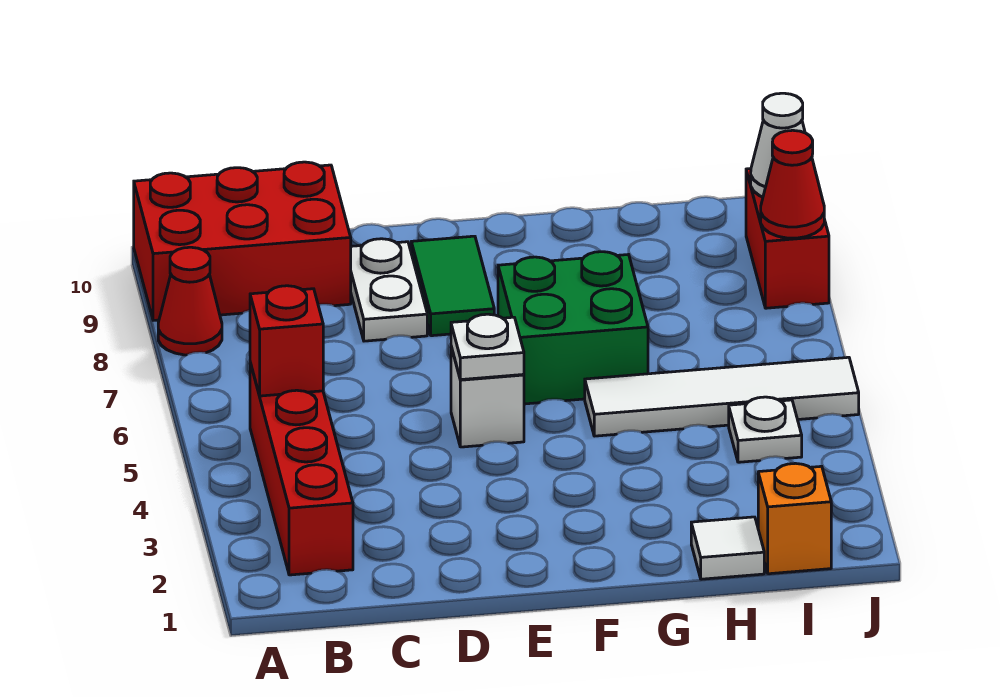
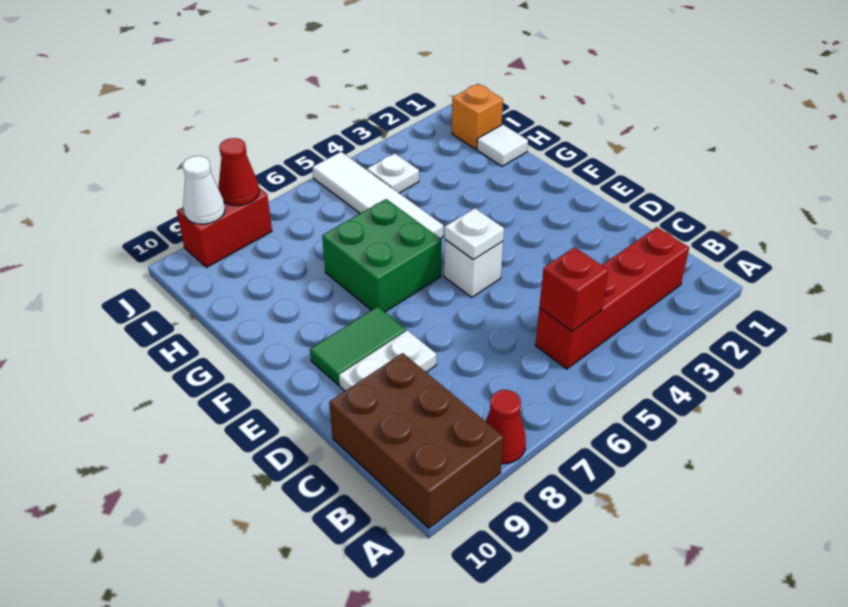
red brick A9:C10 level 1 -> brown brick A9:C10 level 1

